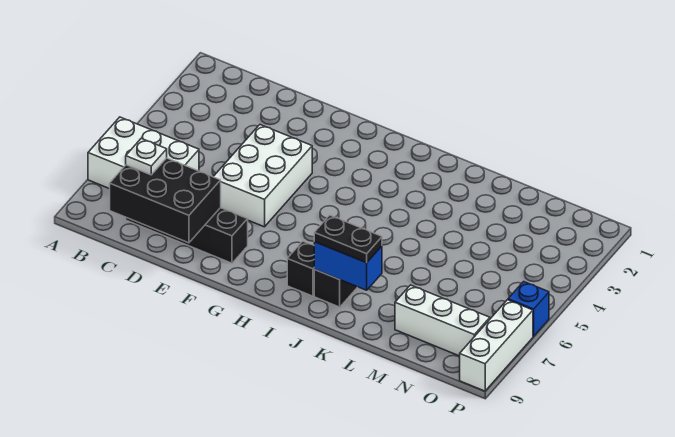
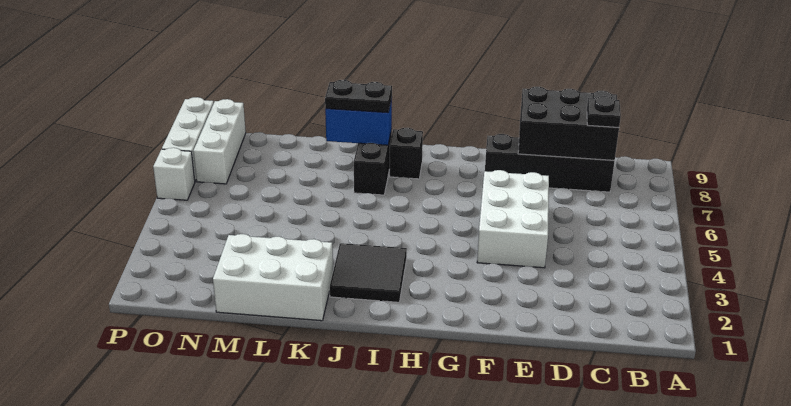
white brick A6:C7 level 1 -> white brick K1:M2 level 1
white plate C8 level 3 -> black plate C8 level 3
none -> black tile I2:J3 level 1
white brick M8:O8 level 1 -> white brick O7:O9 level 1
blue brick P6 level 1 -> white brick P6 level 1

